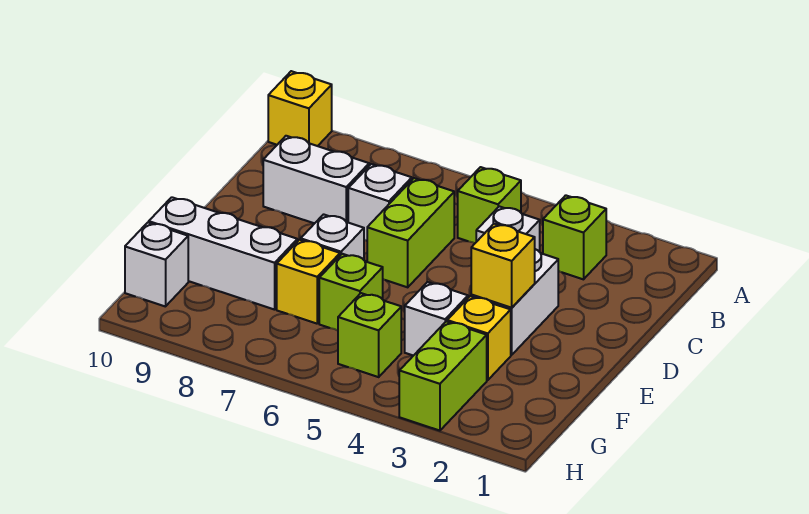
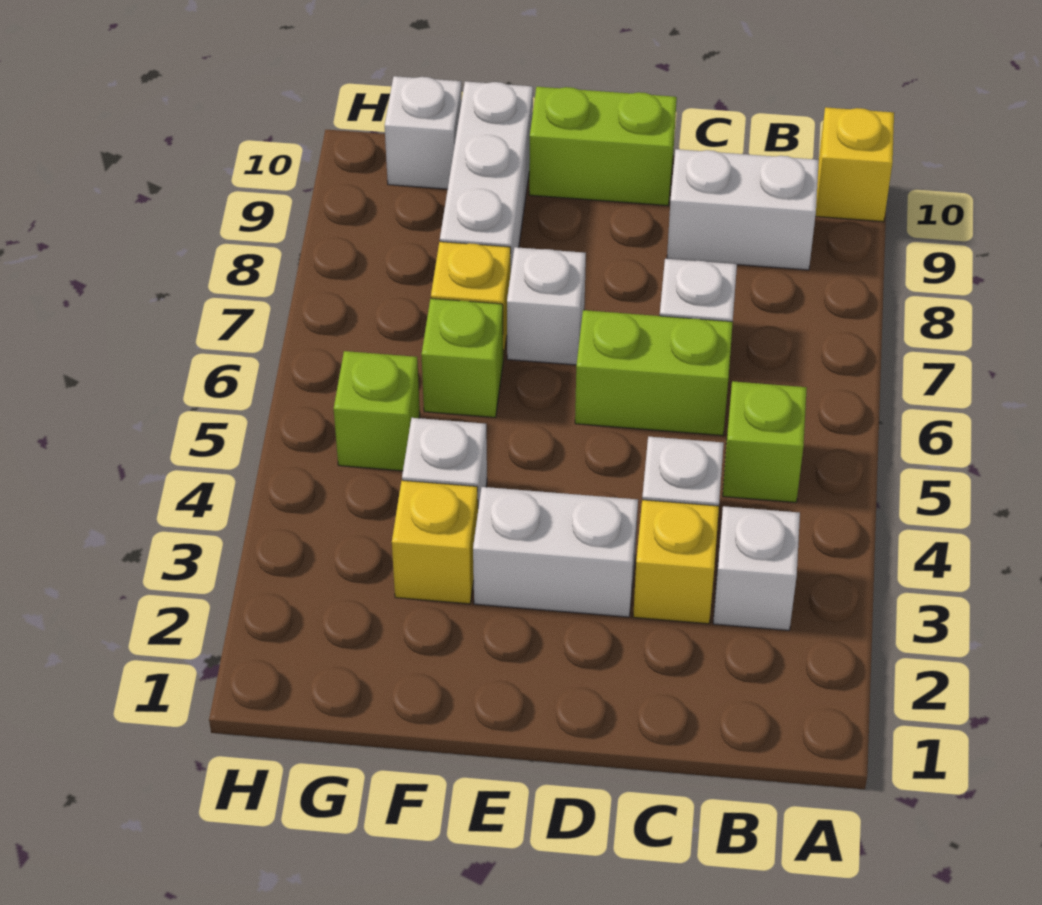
lime brick B3 level 1 -> white brick B3 level 1
white brick C8:C9 level 1 -> white brick B9:C9 level 1
yellow brick E3 level 2 -> yellow brick C3 level 1
lime brick G3:H3 level 1 -> lime brick D10:E10 level 1

